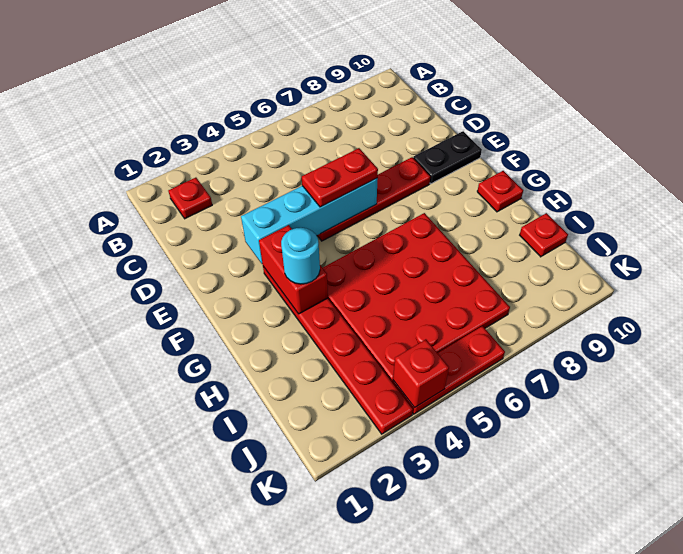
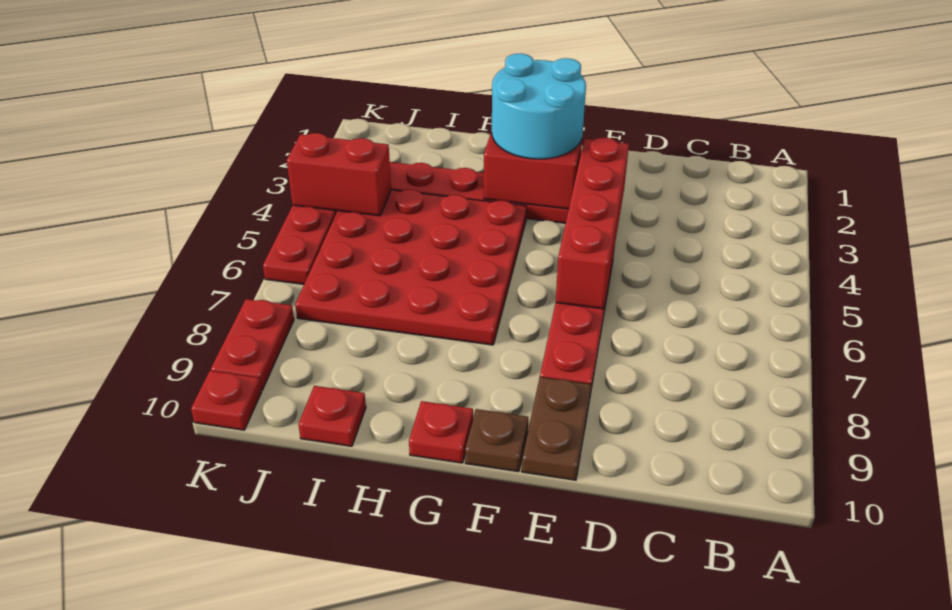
red plate B2 level 1 -> red plate K10 level 1
cyan brick E3:E6 level 2 -> red brick E3:E6 level 2
red plate E5:E6 level 3 -> red plate K8:K9 level 1
black plate E9:E10 level 1 -> brown plate E9:E10 level 1
none -> brown plate F10 level 1
cyan round brick G3 level 3 -> cyan round brick F2:G3 level 3
red brick K4 level 2 -> red brick J4:K4 level 2

